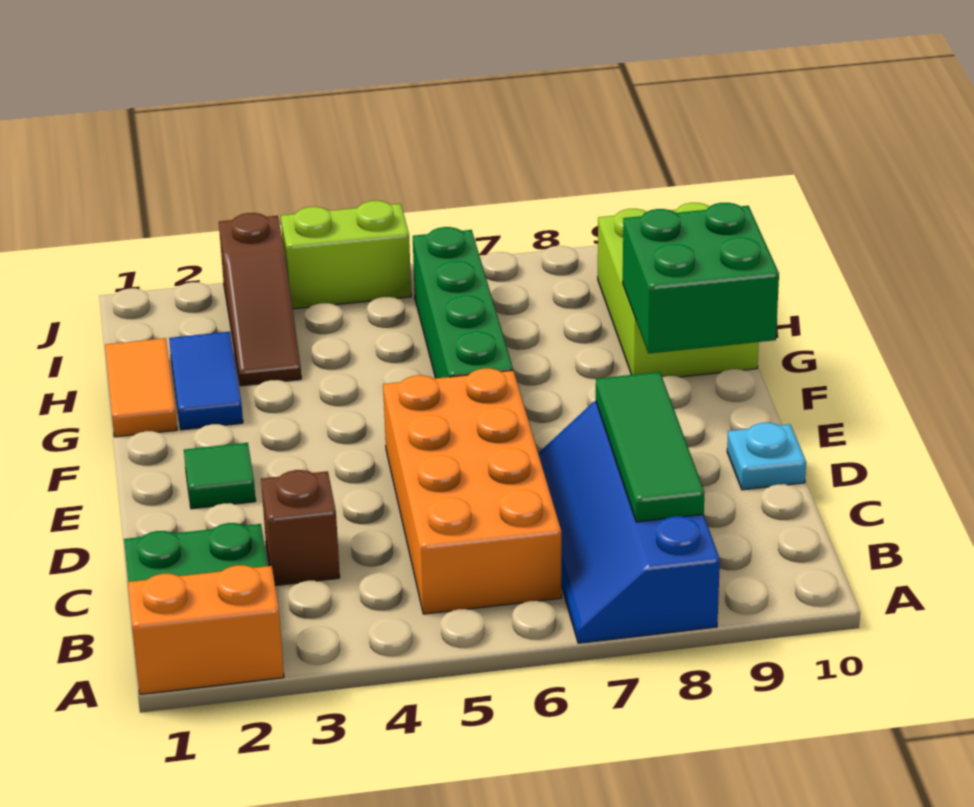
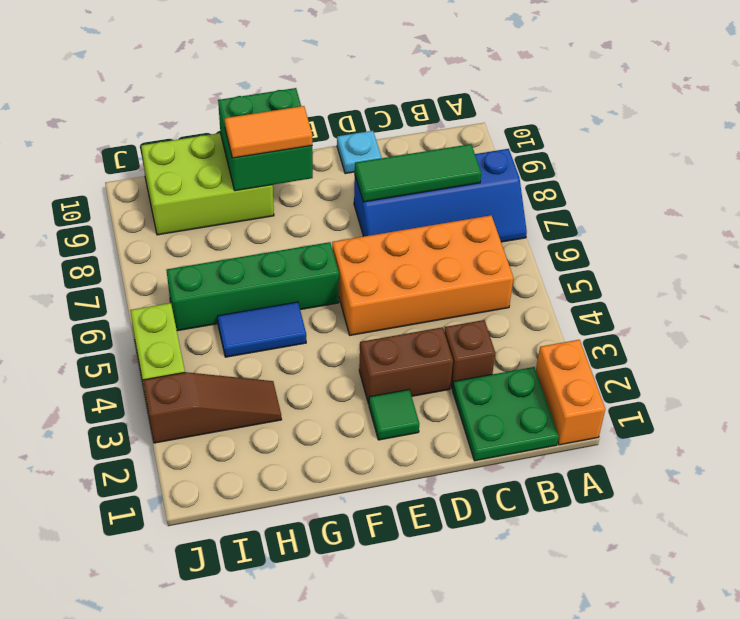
none -> brown brick D3:E3 level 1
orange tile G1:H1 level 1 -> orange tile F9:G9 level 3
blue tile G2:H2 level 1 -> blue tile G5:H5 level 1

